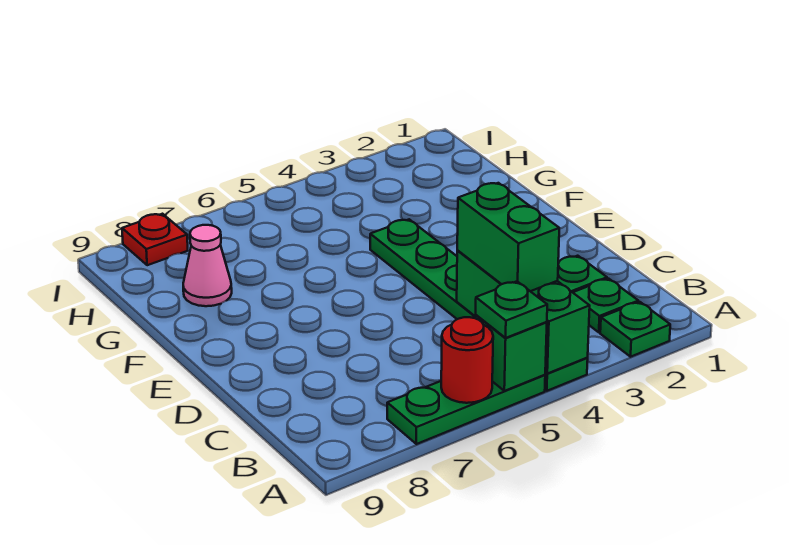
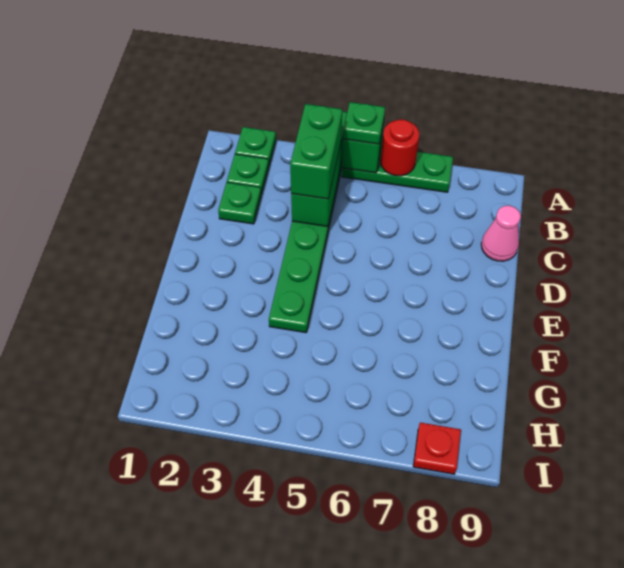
pink cone G8 level 1 -> pink cone C9 level 1

